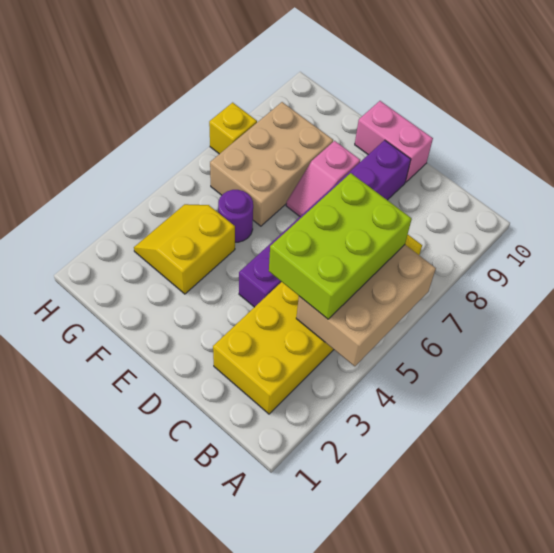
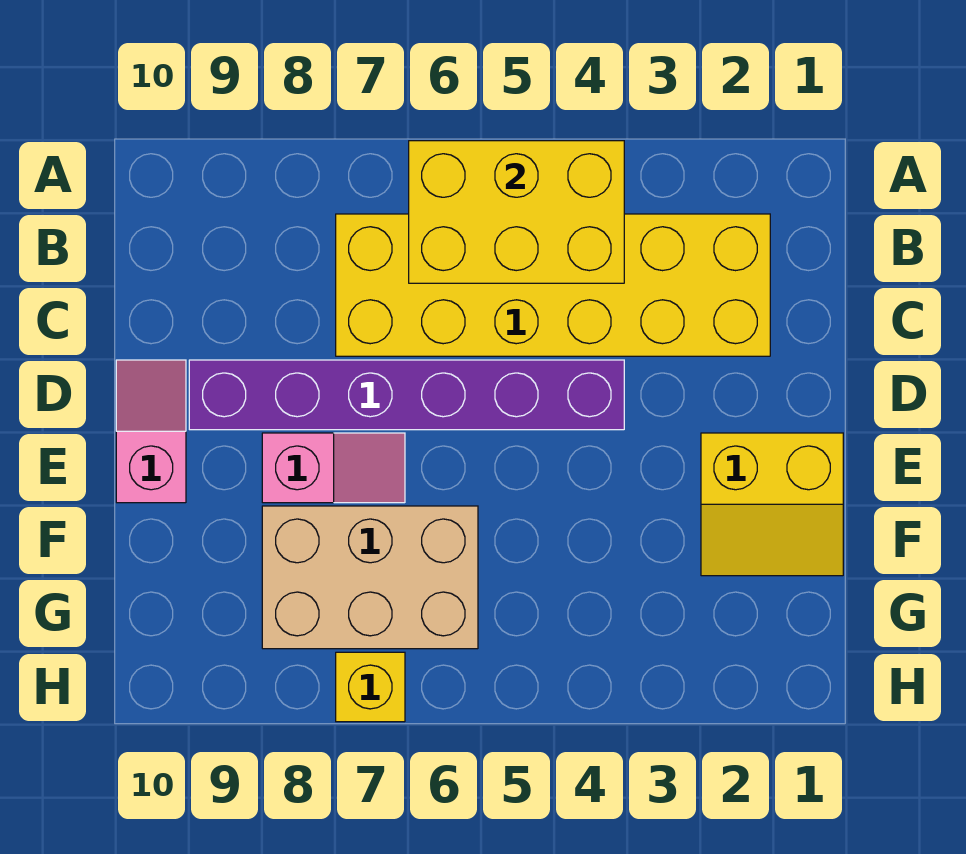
tan brick A4:B6 level 2 -> yellow brick A4:B6 level 2
lime brick B4:C6 level 3 -> none
pink brick D10:E10 level 1 -> pink slope D10:E10 level 1 top E
yellow slope F3:G4 level 1 top F -> yellow slope E1:F2 level 1 top E
purple round brick F5 level 1 -> none

